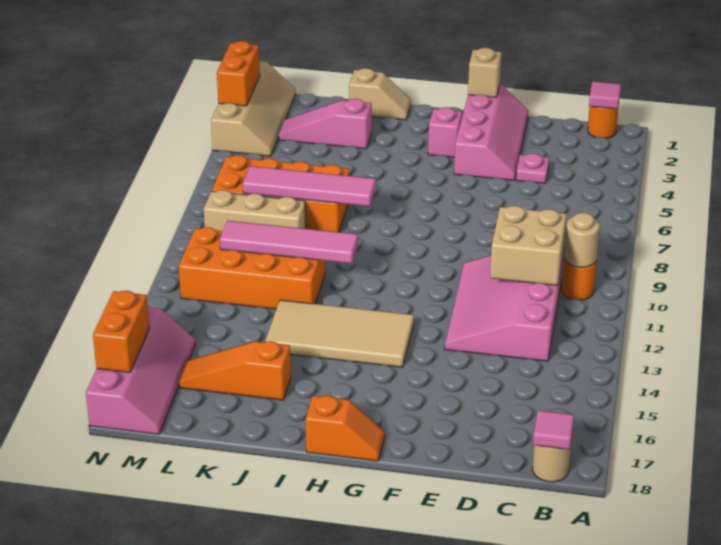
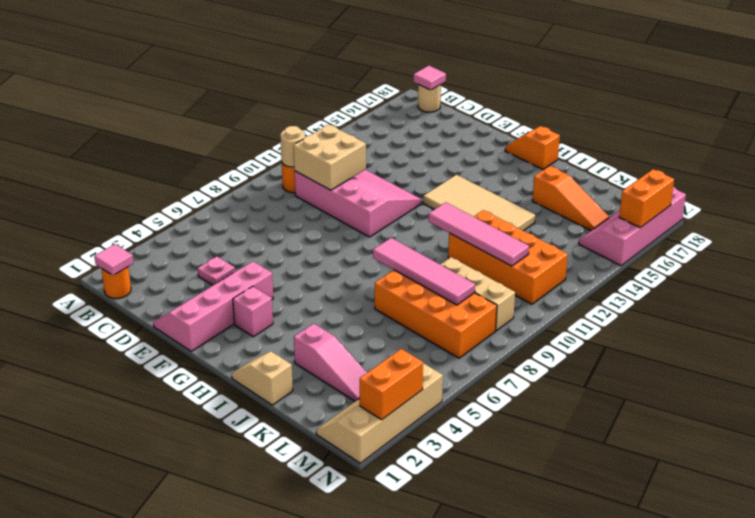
pink slope C10:E13 level 1 top C -> pink slope C10:F12 level 1 top 10
tan brick F1 level 2 -> none

